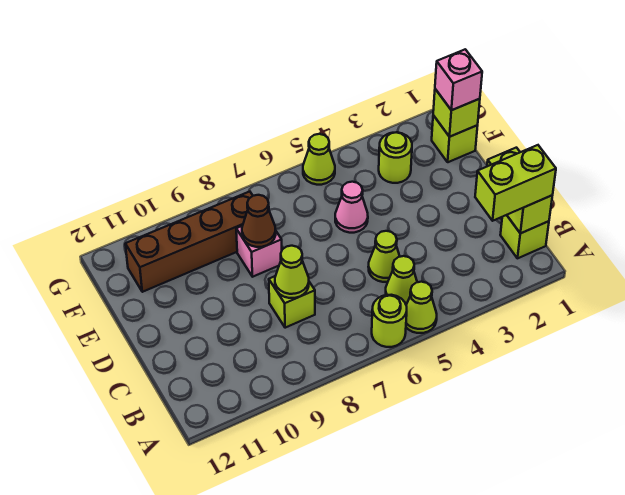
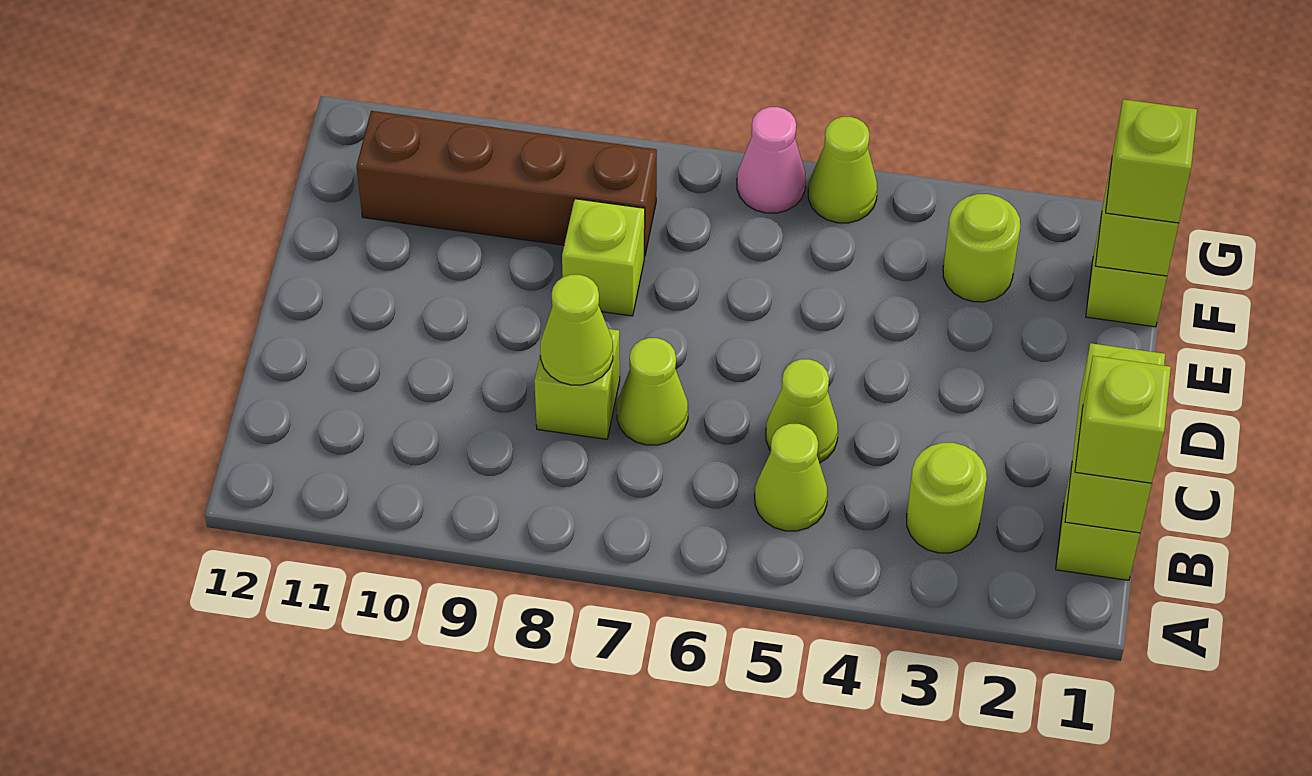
lime cone A5 level 1 -> lime cone C7 level 1
lime round brick A6 level 1 -> lime round brick B3 level 1
lime brick B1:B2 level 3 -> lime brick B1 level 3
pink cone E5 level 1 -> pink cone G6 level 1
pink brick E8 level 1 -> lime brick E8 level 1
brown cone E8 level 2 -> none
pink brick F1 level 3 -> lime brick F1 level 3

